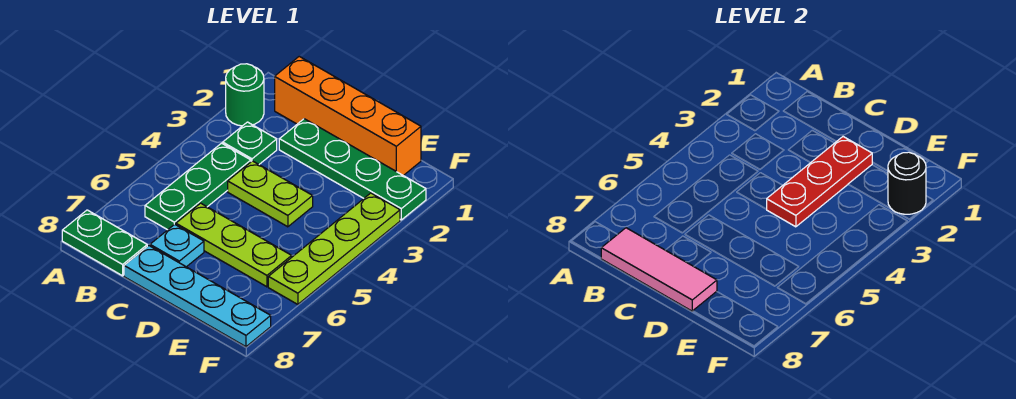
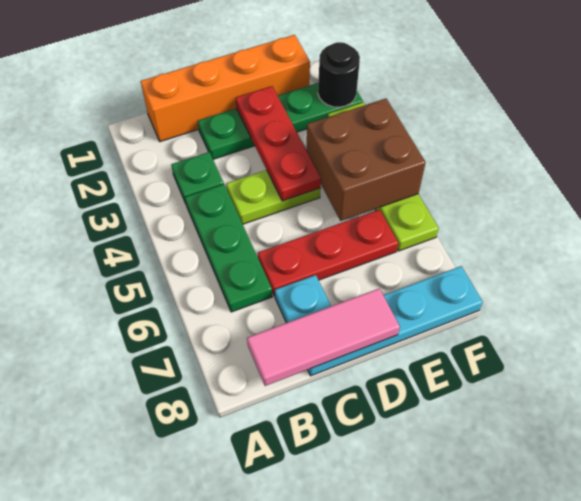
green round brick A2 level 1 -> none
green plate A8:B8 level 1 -> none
lime plate C6:E6 level 1 -> red plate C6:E6 level 1
none -> brown brick E4:F5 level 2

